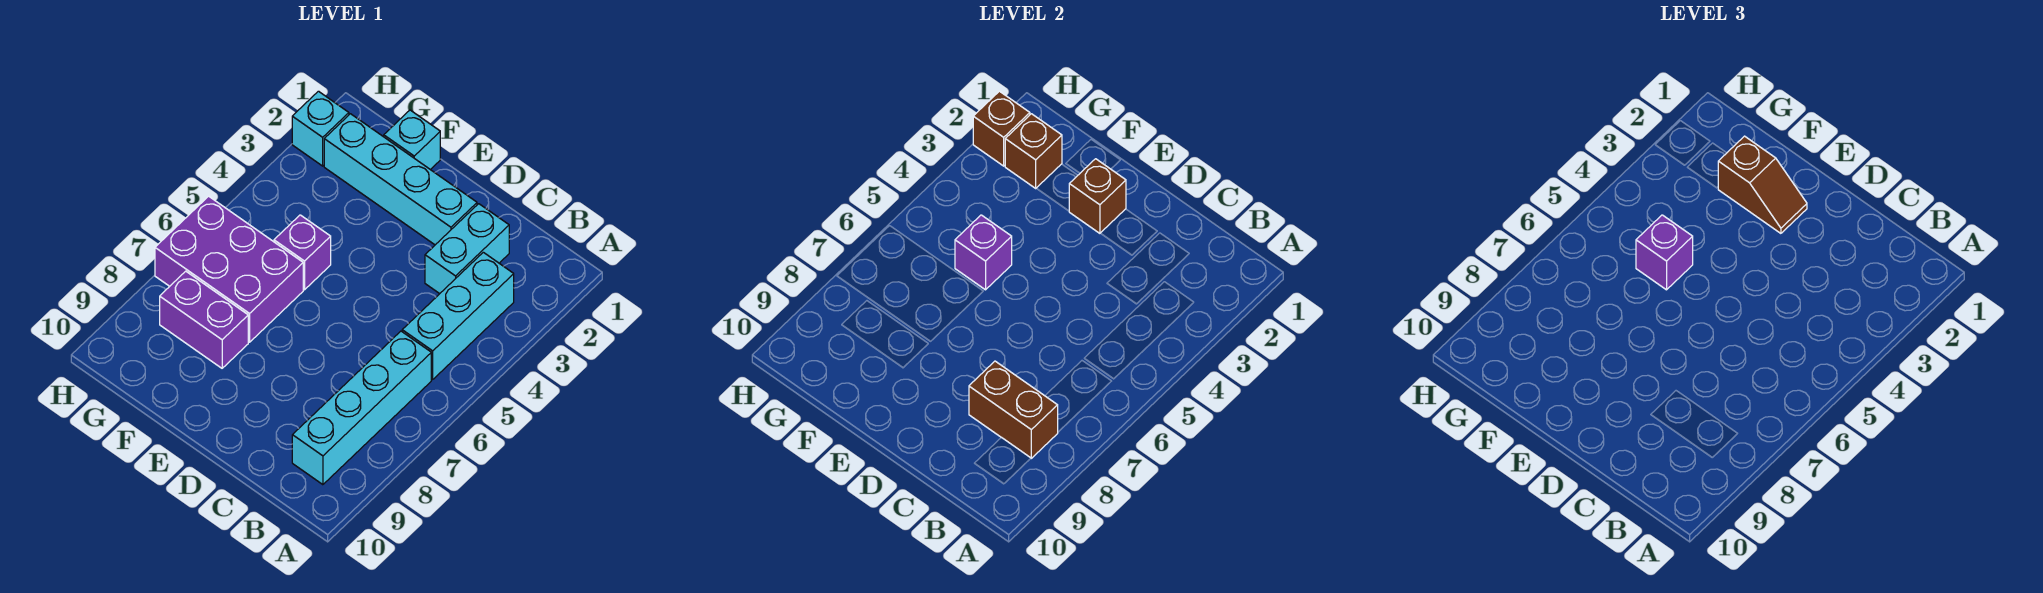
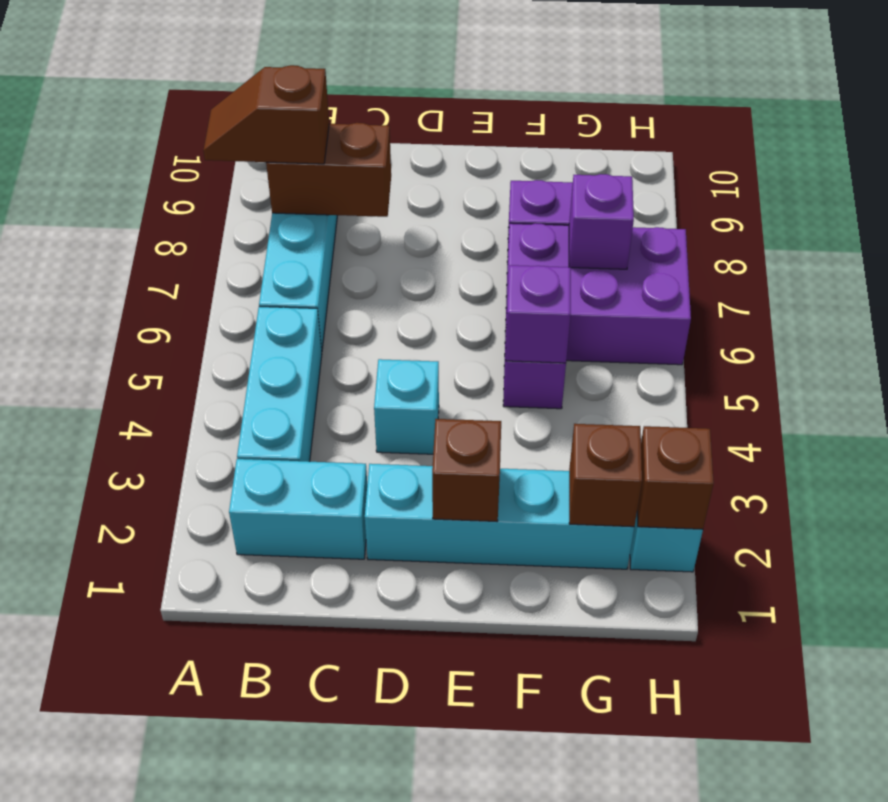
cyan brick C2:C3 level 1 -> cyan brick B2:C2 level 1
brown slope E2:F2 level 3 top F -> brown slope A8:B8 level 3 top B
cyan brick F1 level 1 -> cyan brick D4 level 1
purple brick F5 level 3 -> purple brick G7 level 2

